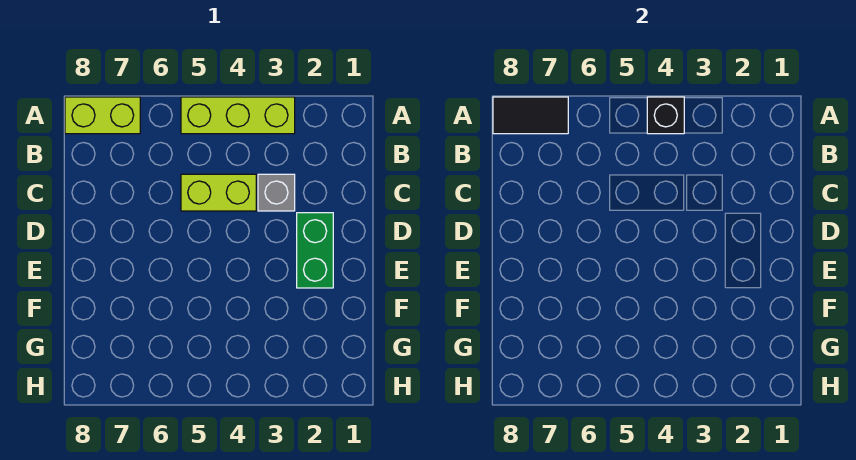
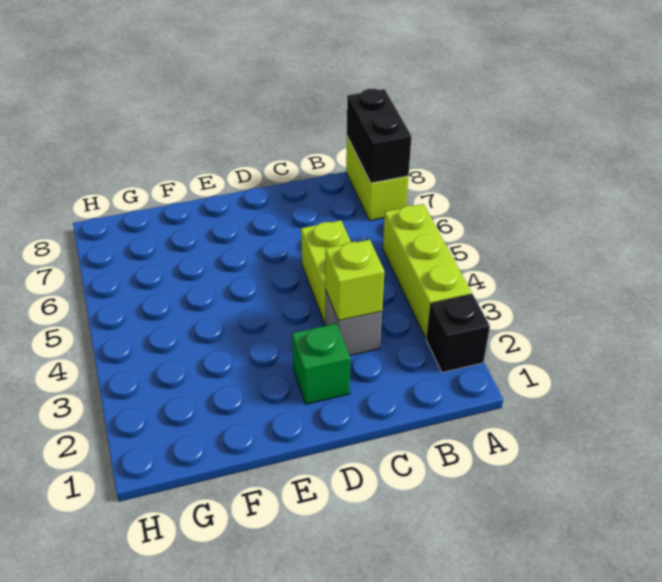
black brick A4 level 2 -> black brick A2 level 1
black tile A7:A8 level 2 -> black brick A7:A8 level 2
none -> lime brick C3 level 2
green brick D2:E2 level 1 -> green brick D2 level 1

